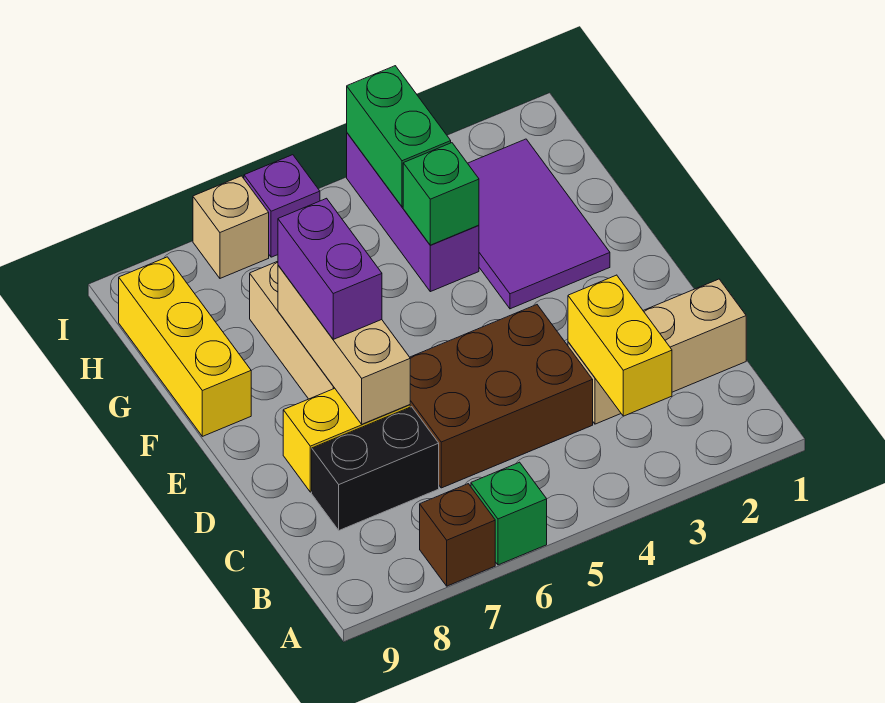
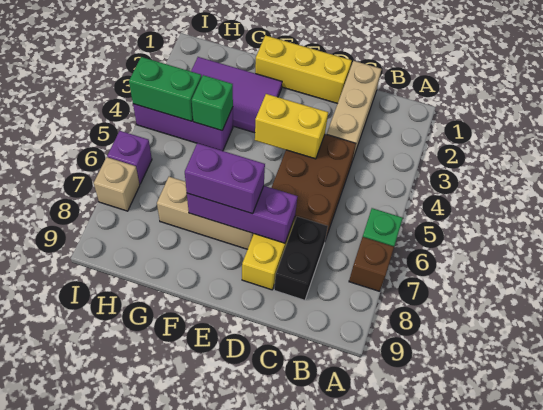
yellow brick B3:C3 level 2 -> yellow brick D4:E4 level 2
tan brick D7:F7 level 2 -> purple brick D7:F7 level 2
yellow brick F9:H9 level 1 -> yellow brick D1:F1 level 1

